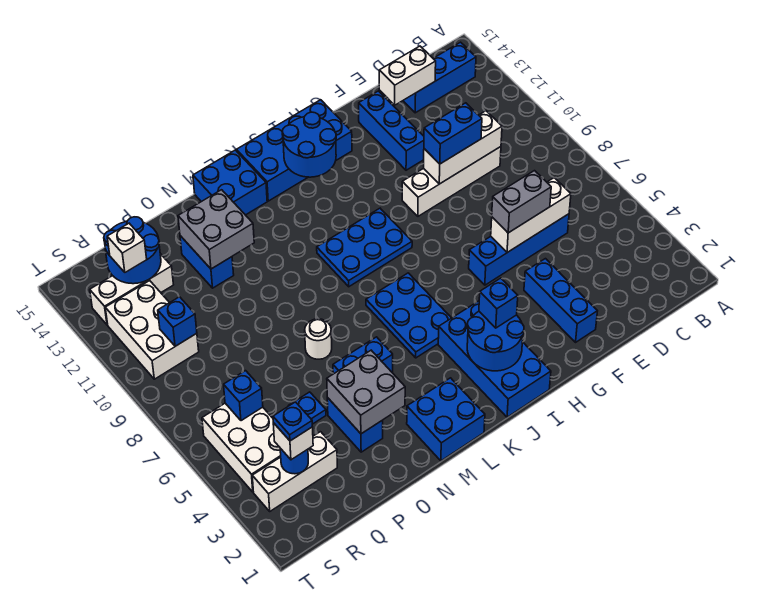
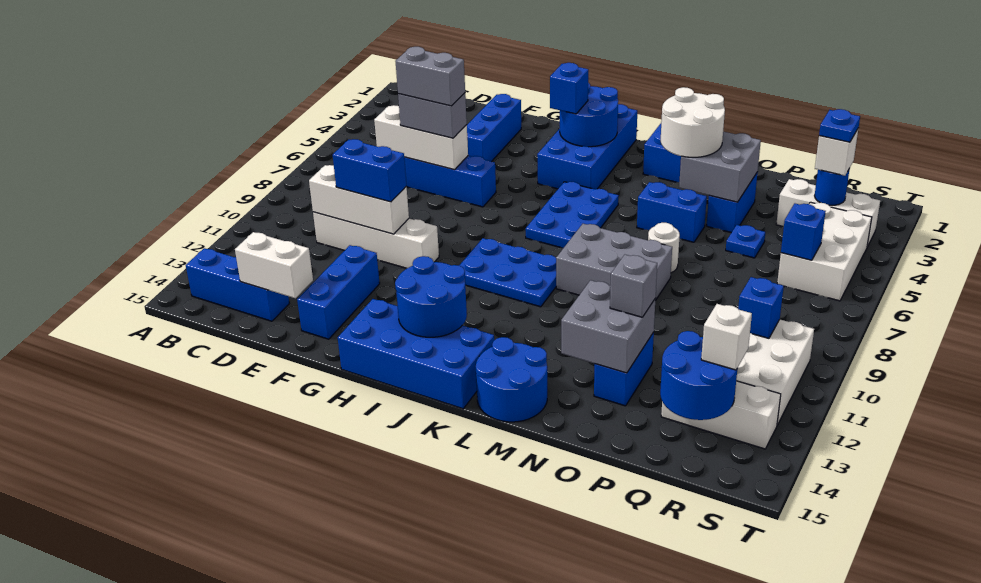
none -> grey brick E6:F6 level 4
none -> grey brick L8:N9 level 1
blue brick L14:M15 level 1 -> blue round brick L14:M15 level 1
none -> white round brick M3:N4 level 3
none -> grey brick O12 level 3

